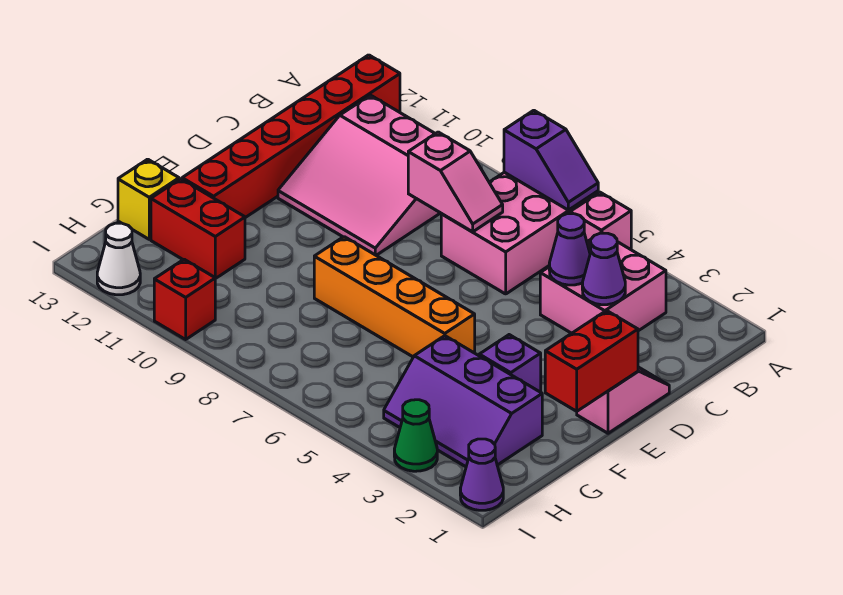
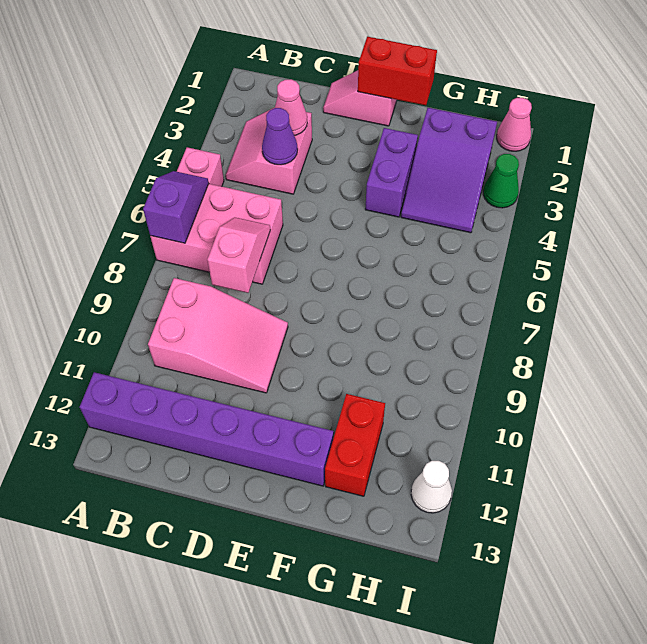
red brick A12:F12 level 1 -> purple brick A12:F12 level 1
pink brick B3:C4 level 1 -> pink slope B3:C4 level 1 top C
pink slope B9:D11 level 1 top B -> pink slope B9:D10 level 1 top B
purple cone C3 level 2 -> pink cone C3 level 2
purple brick F3 level 1 -> purple brick F3:F4 level 1
orange brick F5:F8 level 1 -> none
purple slope G2:H4 level 1 top G -> purple slope G2:H4 level 1 top 2
yellow brick G13 level 1 -> none
purple cone I1 level 1 -> pink cone I1 level 1
red brick I10 level 1 -> none

